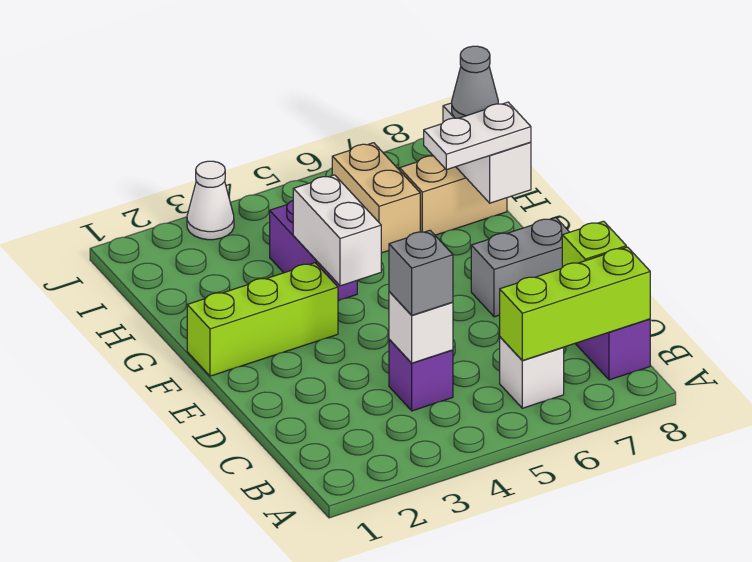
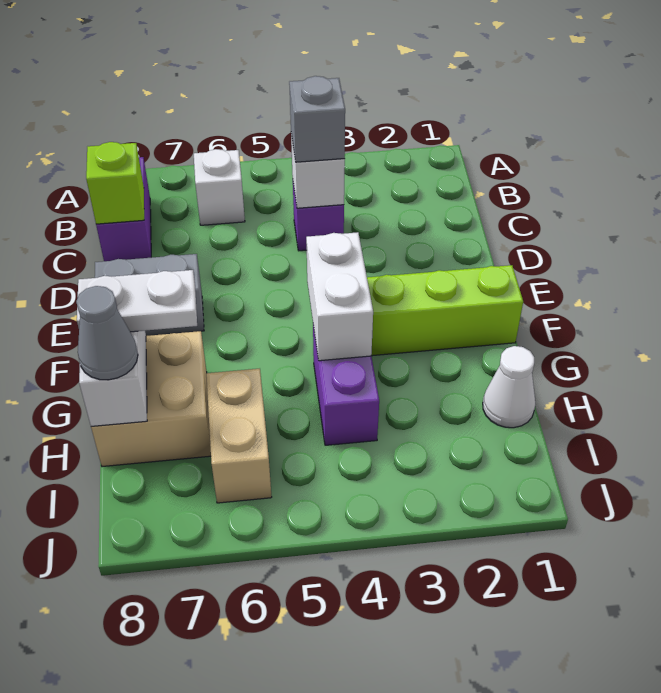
lime brick B6:B8 level 2 -> none
tan brick H7:H8 level 1 -> tan brick G7:H8 level 1
white cone J3 level 1 -> white cone H1 level 1

